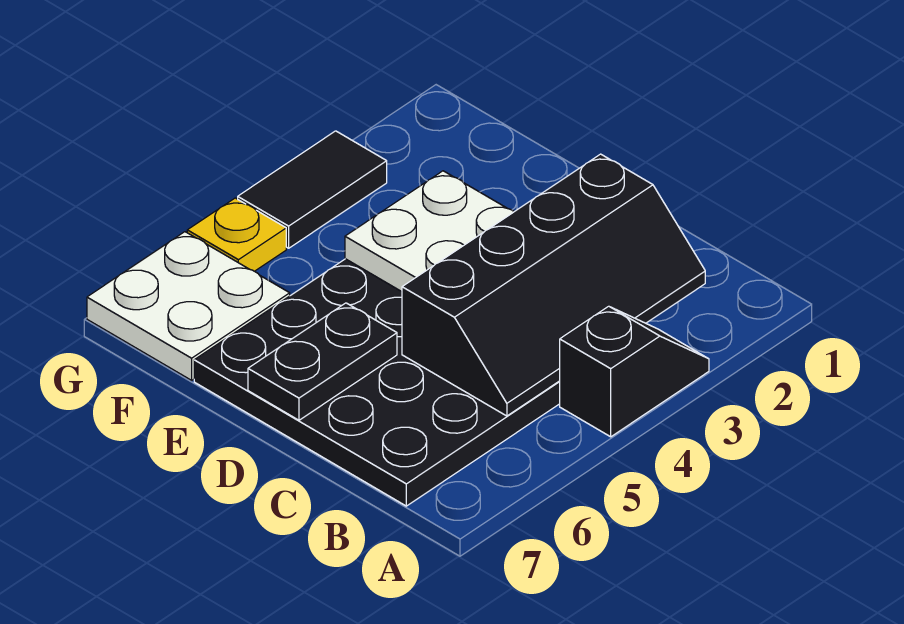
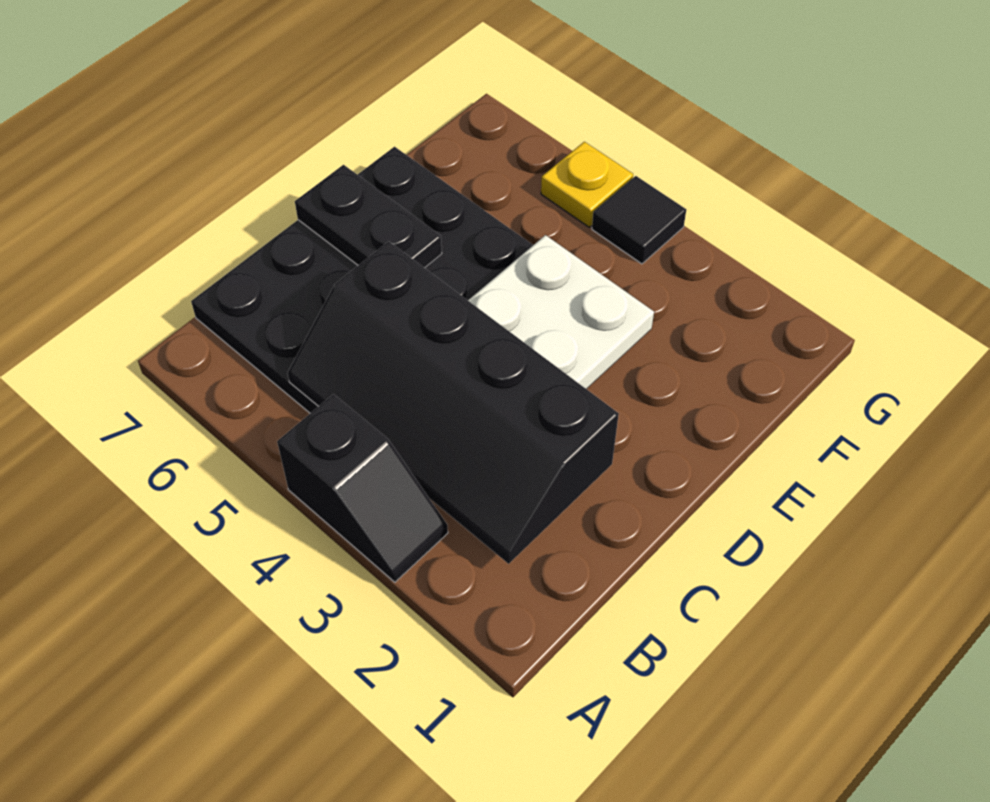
white plate F6:G7 level 1 -> none
black tile G3:G4 level 1 -> black tile G4 level 1

